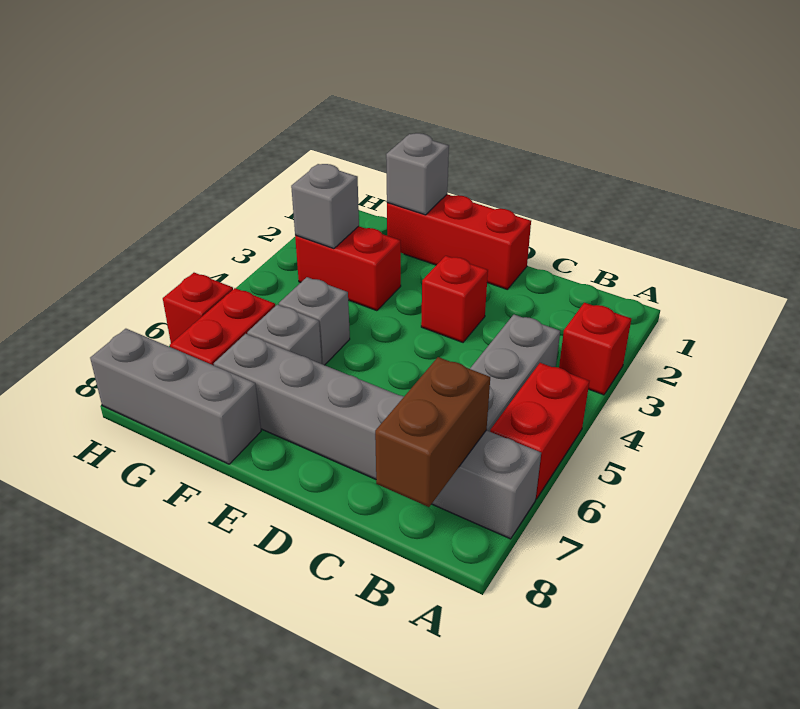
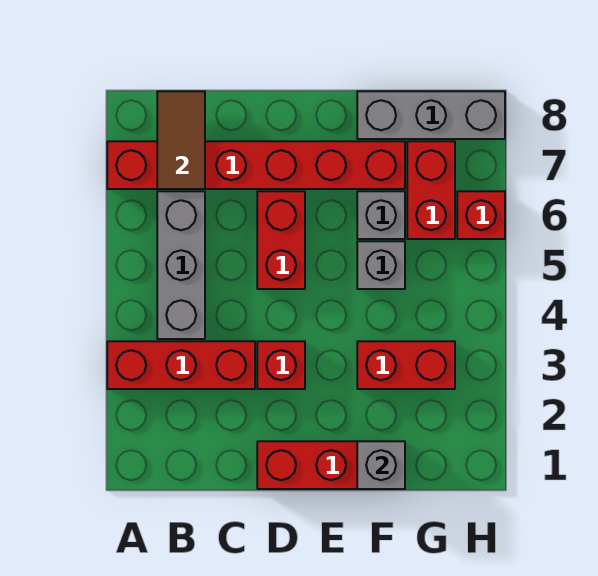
red brick A3 level 1 -> red brick A3:C3 level 1
red brick A5:A6 level 1 -> red brick D5:D6 level 1
grey brick A7:F7 level 1 -> red brick A7:F7 level 1
brown brick B7:B8 level 2 -> brown tile B7:B8 level 2
grey brick G3 level 2 -> none

